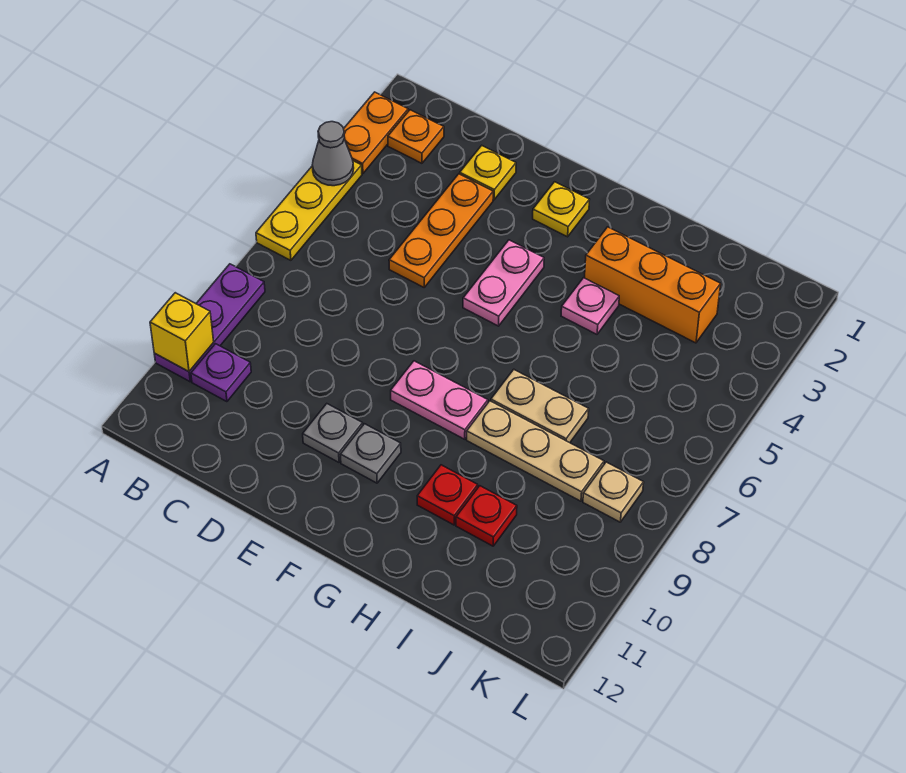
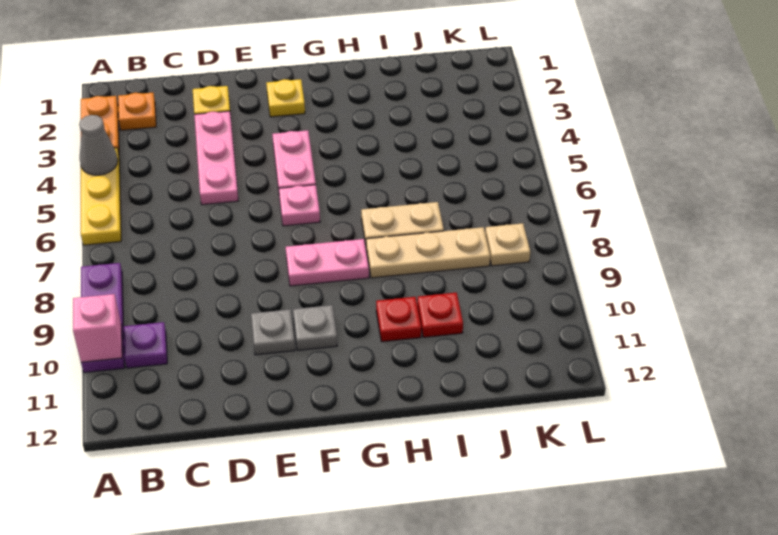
yellow brick A10 level 2 -> pink brick A10 level 2
orange plate D3:D5 level 1 -> pink plate D3:D5 level 1
orange brick H3:J3 level 1 -> none
pink plate H4 level 1 -> pink plate F6 level 1

